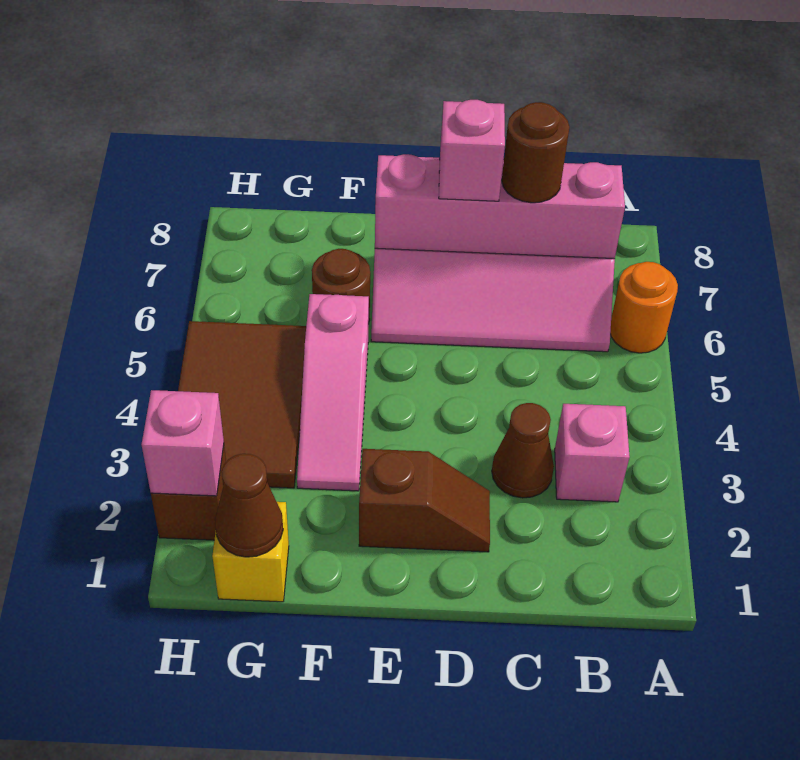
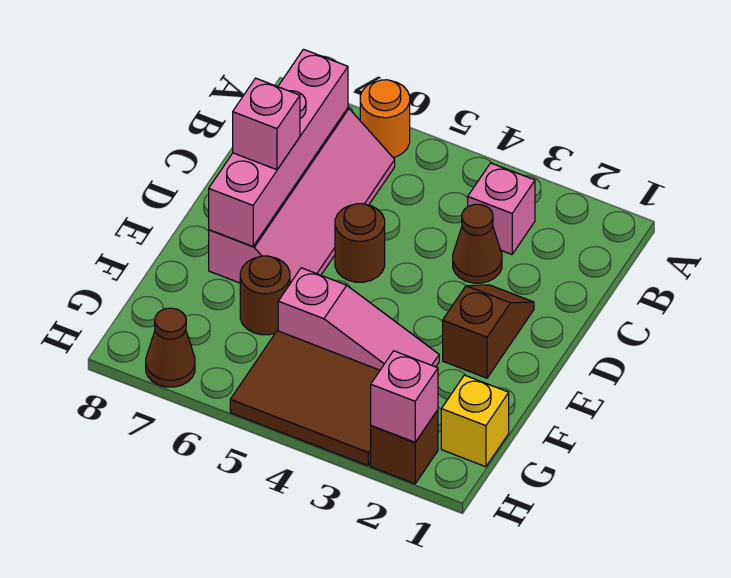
brown round brick C7 level 3 -> brown round brick D5 level 1
brown cone G1 level 2 -> brown cone H7 level 1

